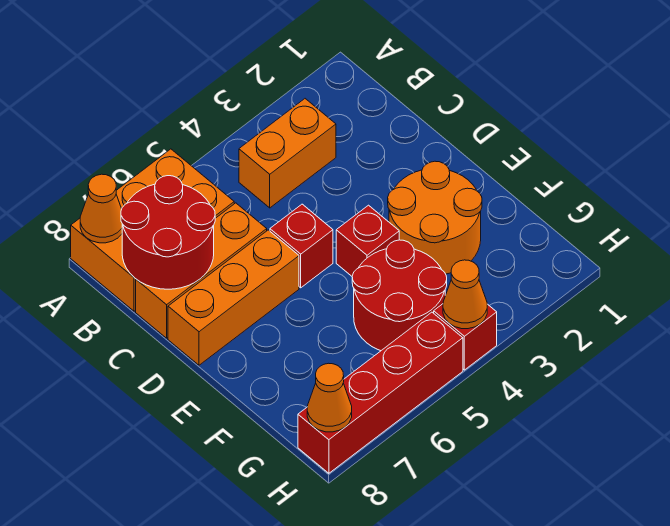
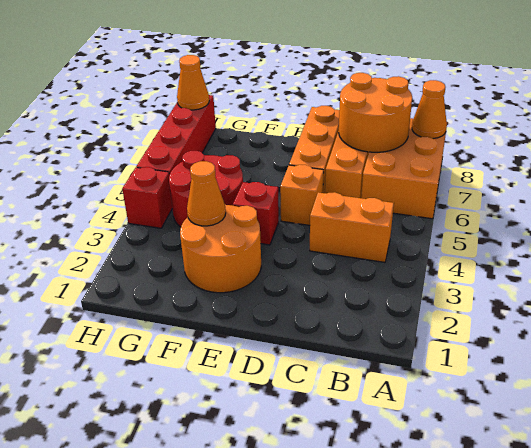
orange brick B3:B4 level 1 -> orange brick B4:C4 level 1
red round brick B7:C8 level 2 -> orange round brick B7:C8 level 2
red brick D5 level 1 -> orange brick D5 level 1
orange cone H4 level 2 -> orange cone F3 level 2

